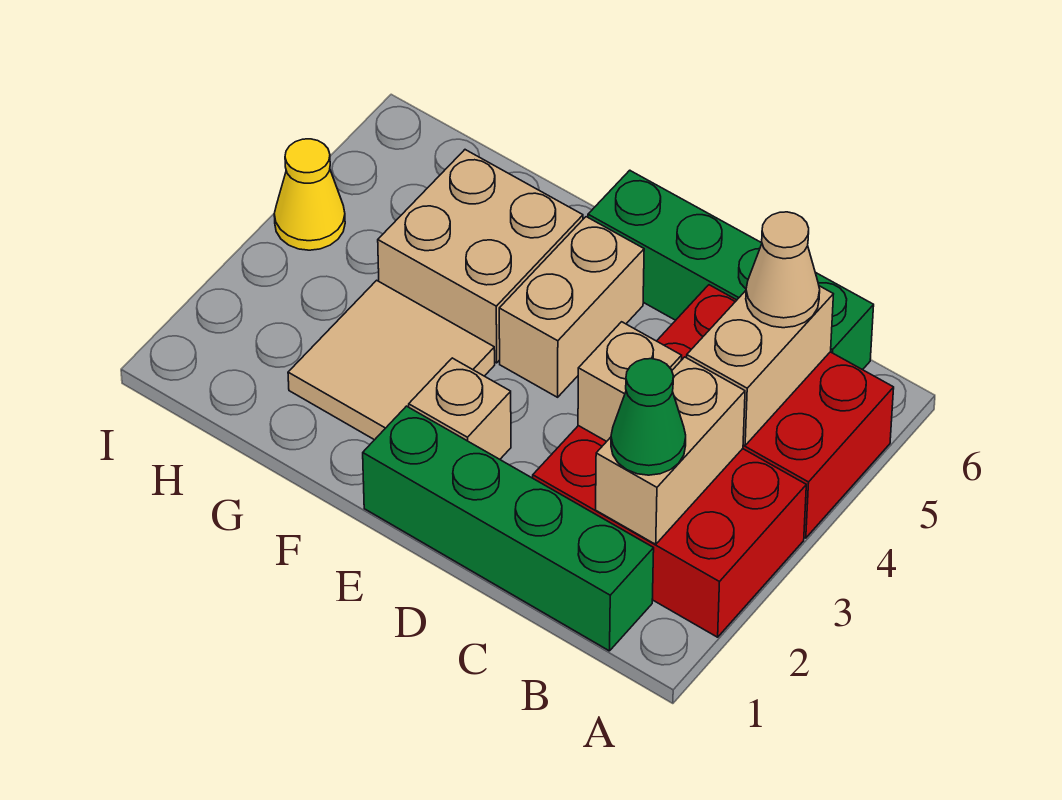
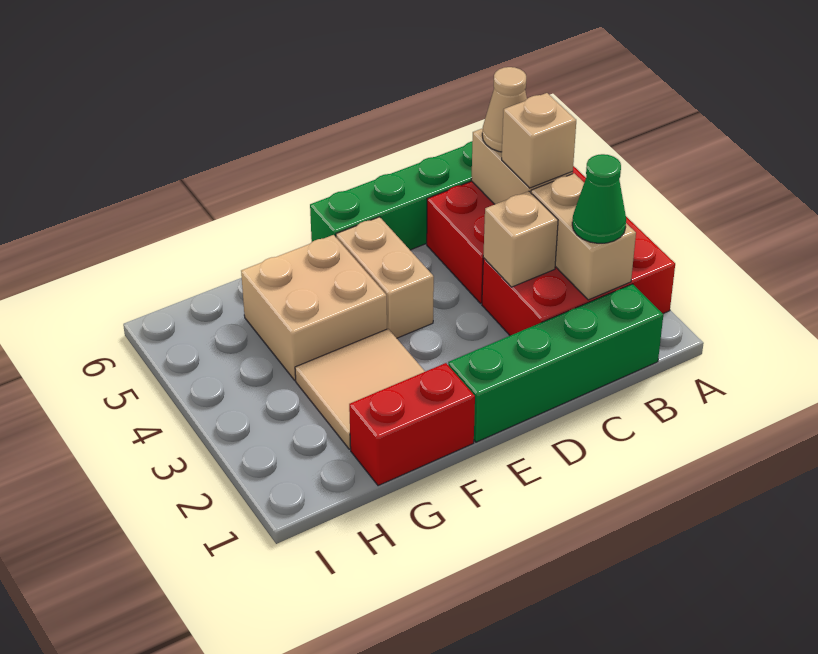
tan brick E2 level 1 -> tan brick B4 level 3
none -> red brick F1:G1 level 1
yellow cone I4 level 1 -> none

